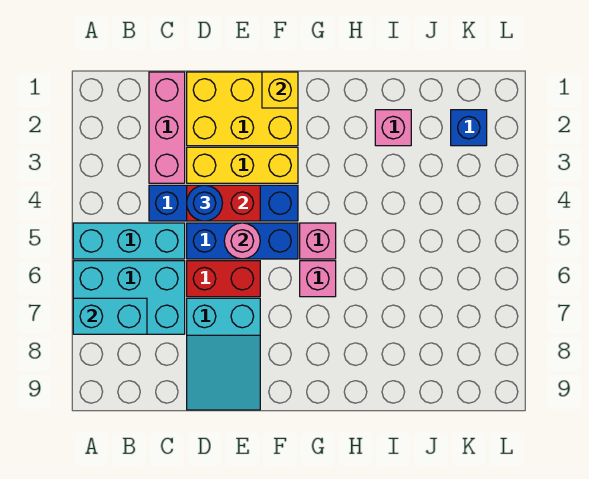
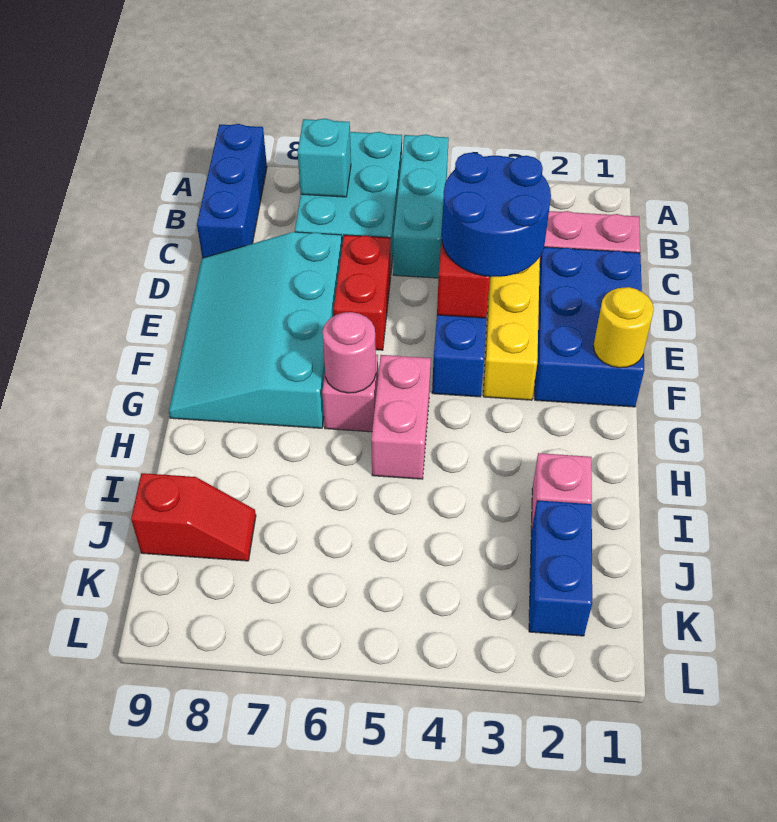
cyan brick A7:B7 level 2 -> cyan brick B7 level 2
yellow brick D1:F2 level 1 -> blue brick D1:F2 level 1
blue round brick D4 level 3 -> blue round brick D3:E4 level 3
blue brick D5:F5 level 1 -> blue brick A9:C9 level 1
cyan slope D7:E9 level 1 top 7 -> cyan slope D7:G9 level 1 top 7
pink round brick E5 level 2 -> pink round brick G6 level 2
yellow brick F1 level 2 -> yellow round brick F1 level 2
pink brick G5 level 1 -> pink brick G5:H5 level 1
none -> red slope J8:J9 level 1 top 9
blue brick K2 level 1 -> blue brick J2:K2 level 1

